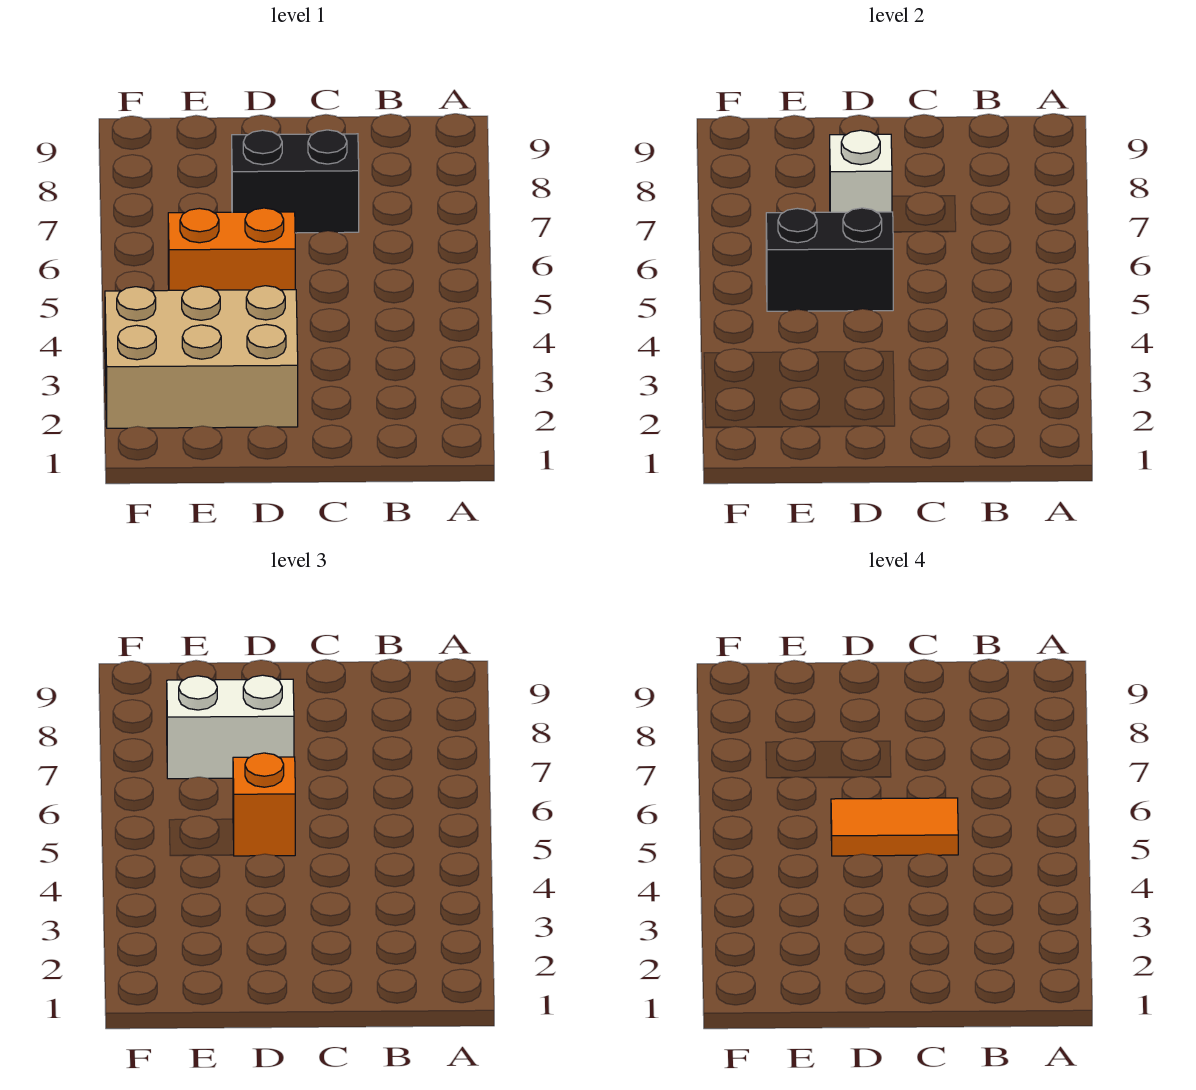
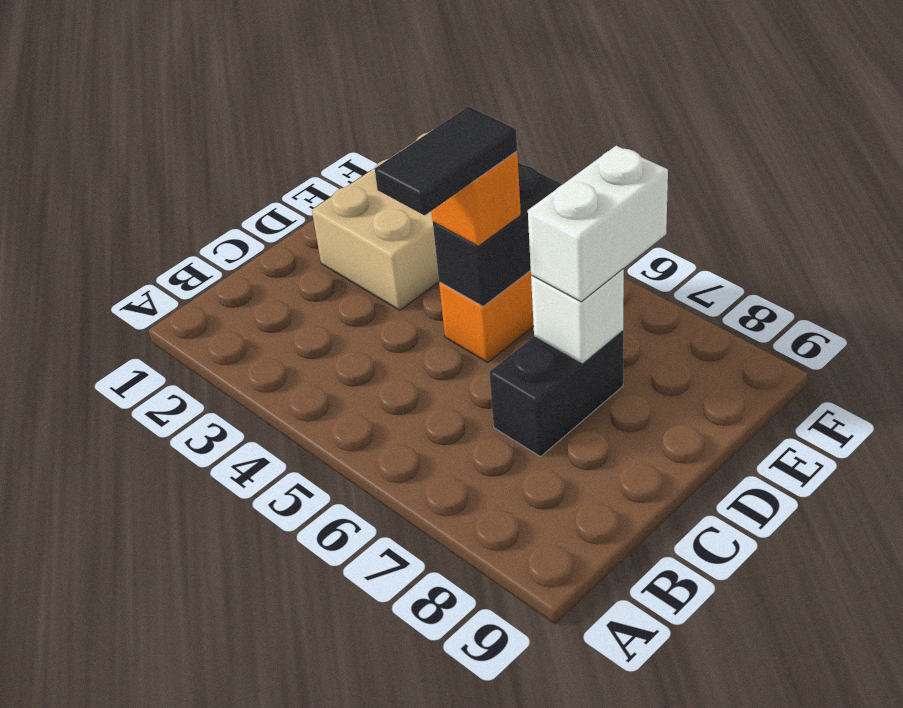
orange tile C5:D5 level 4 -> black tile C5:D5 level 4

